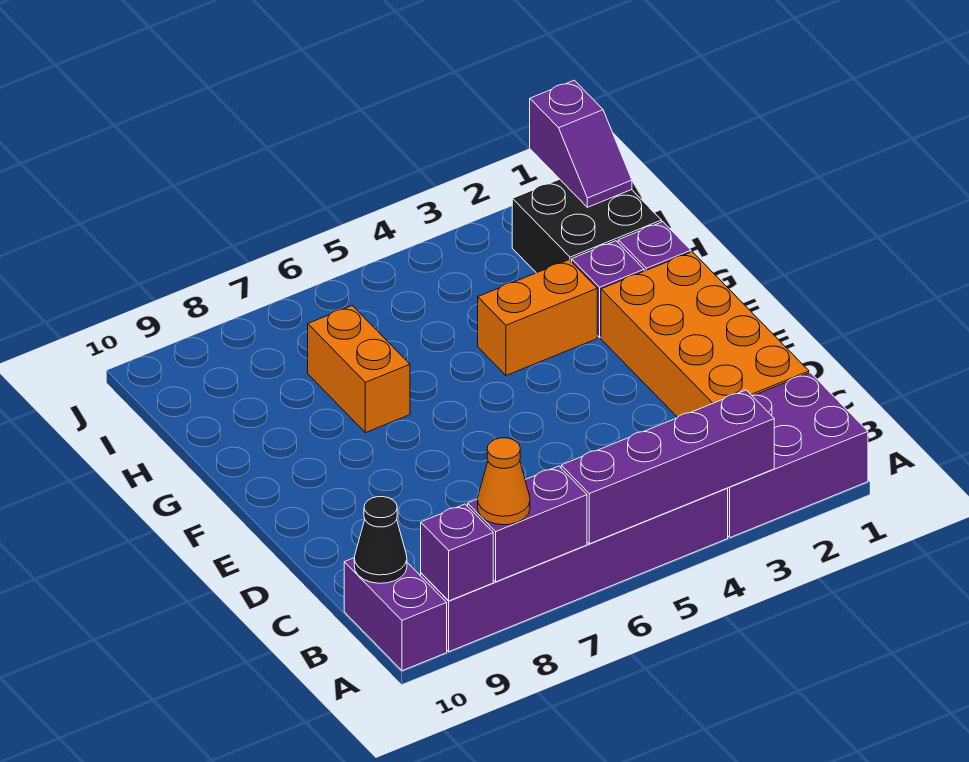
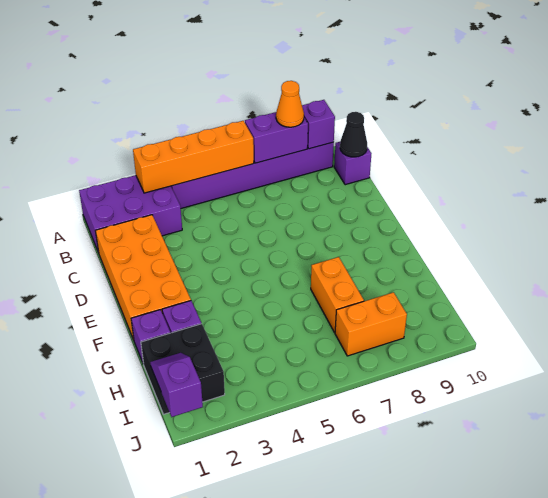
purple brick A3:A6 level 2 -> orange brick A3:A6 level 2
purple brick A10:B10 level 1 -> purple brick B10 level 1
orange brick G3:G4 level 1 -> orange brick I7:I8 level 1

